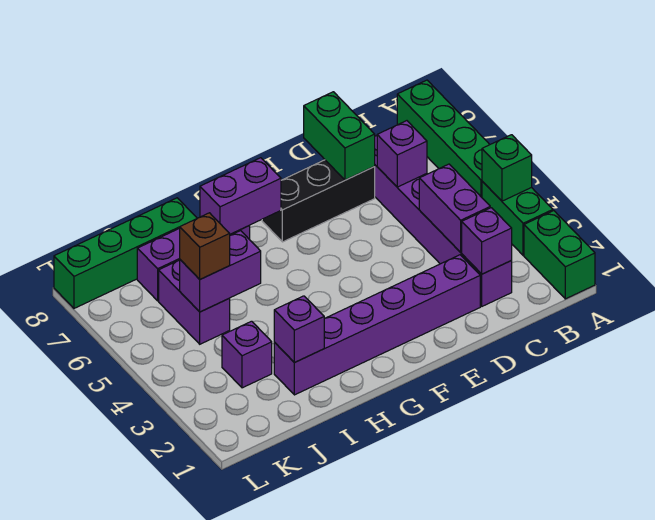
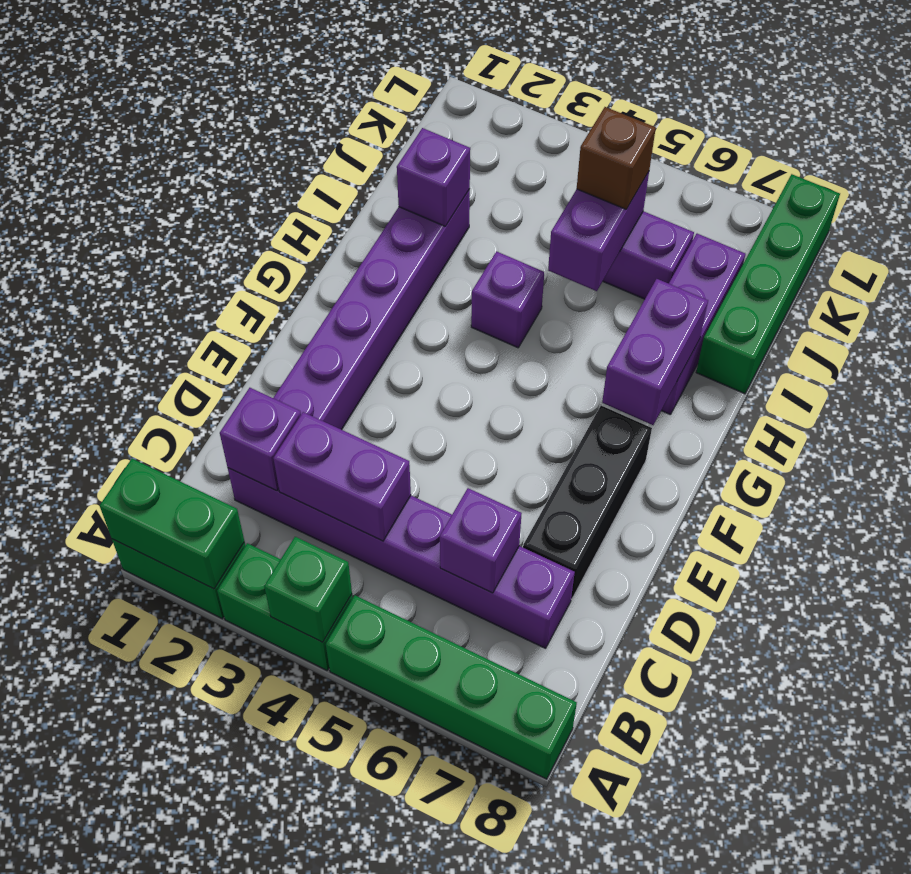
green brick D7:D8 level 2 -> green brick A1:A2 level 2
purple brick J3 level 1 -> purple brick H4 level 1

